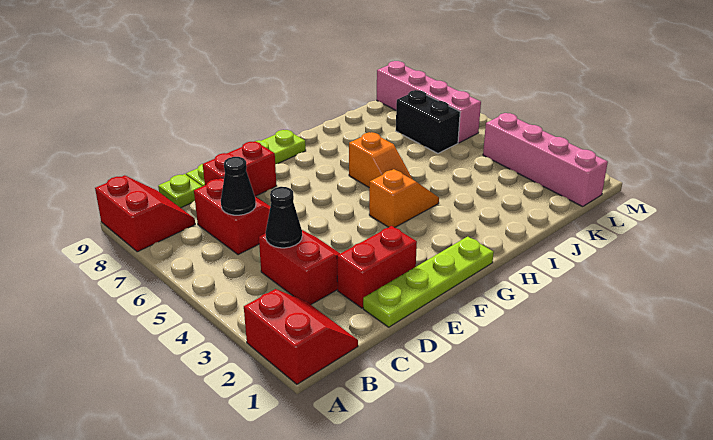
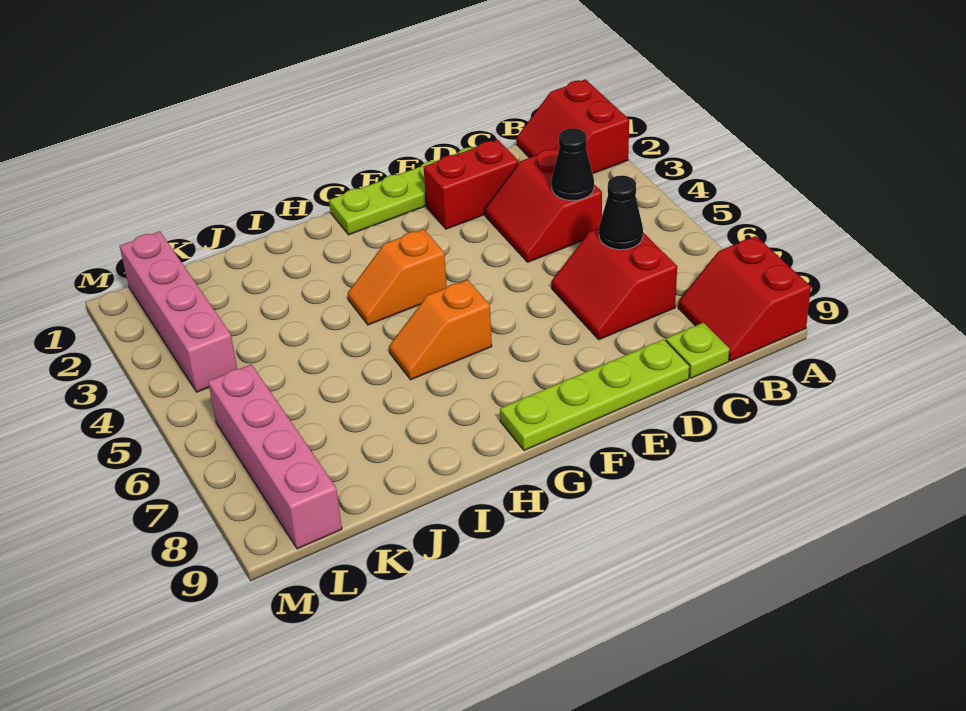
red brick D8:E8 level 1 -> none
orange slope H5:H6 level 1 top 6 -> orange slope G6:H6 level 1 top G
black brick K6:K7 level 1 -> none

